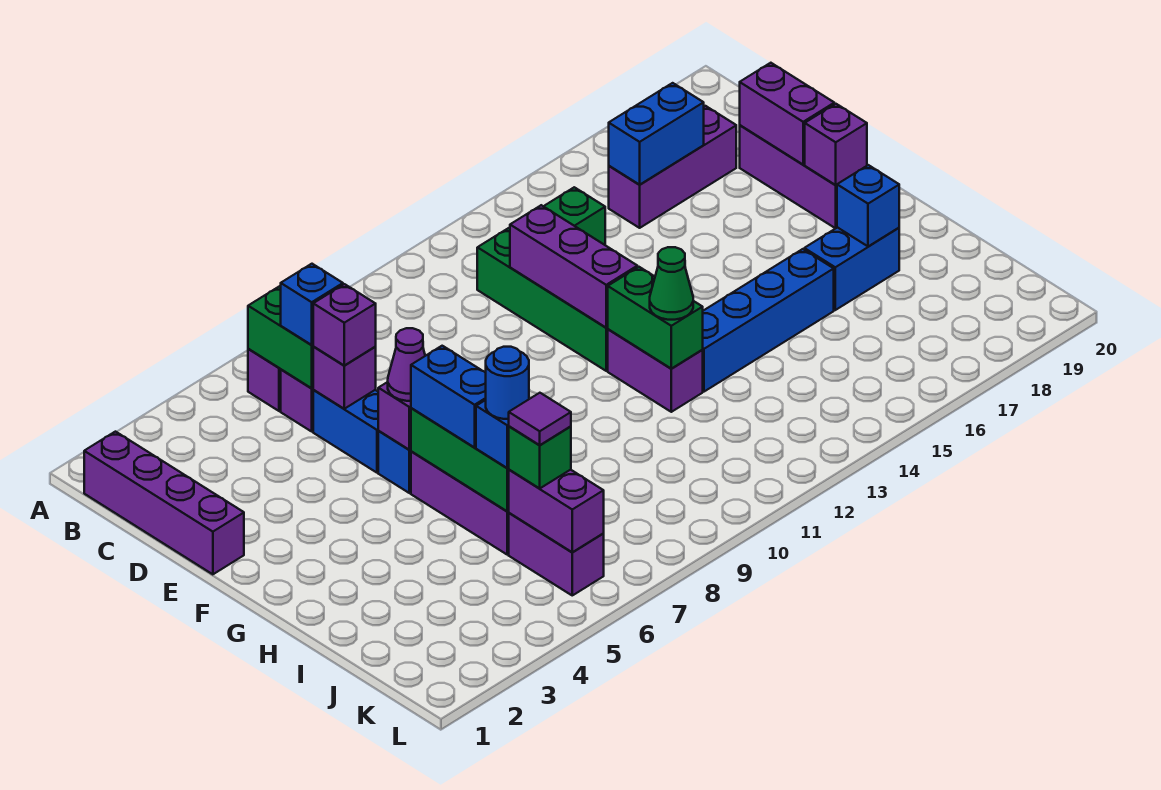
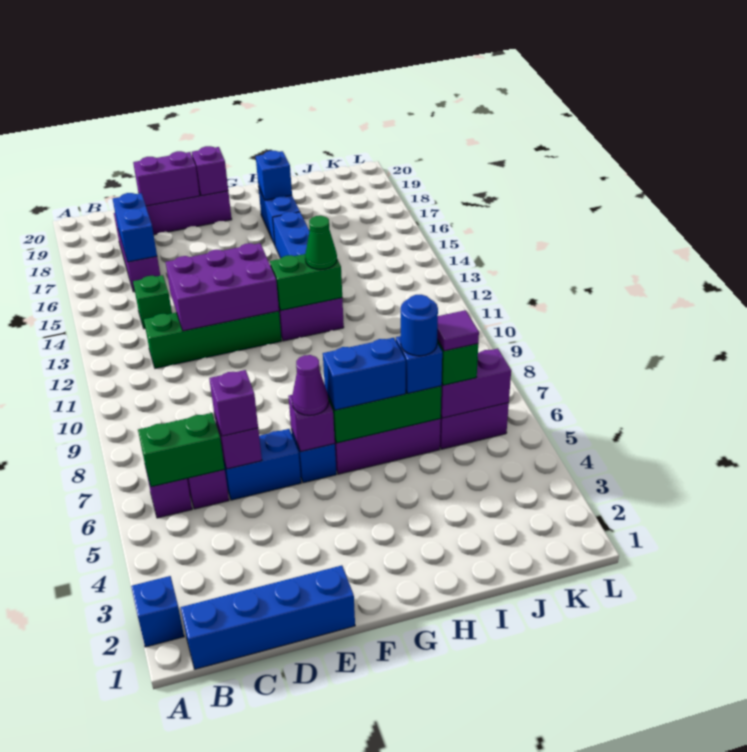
purple brick B1:E1 level 1 -> blue brick B1:E1 level 1
blue brick C6 level 3 -> blue brick A2 level 1
purple brick D12:F12 level 2 -> purple brick D12:F13 level 2

